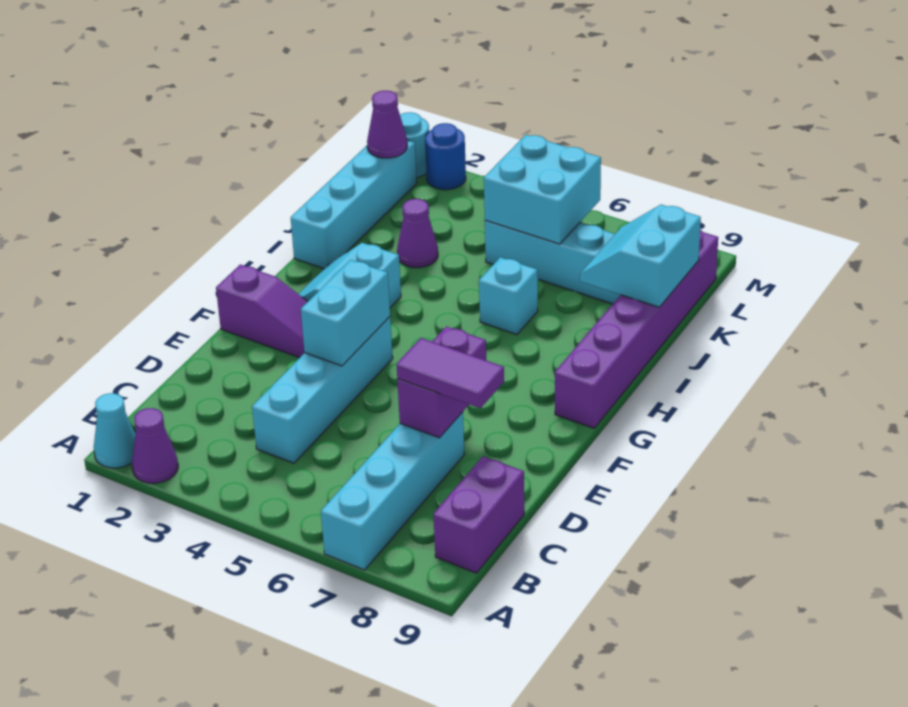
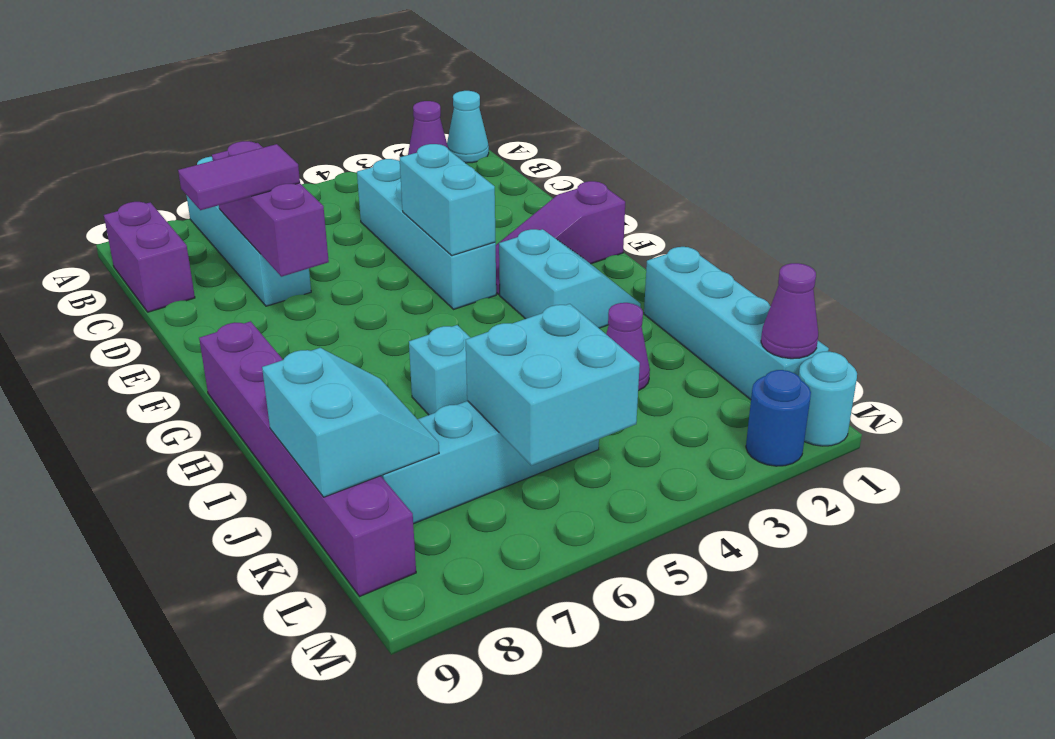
purple brick D7:E7 level 2 -> purple brick C7:E7 level 2

